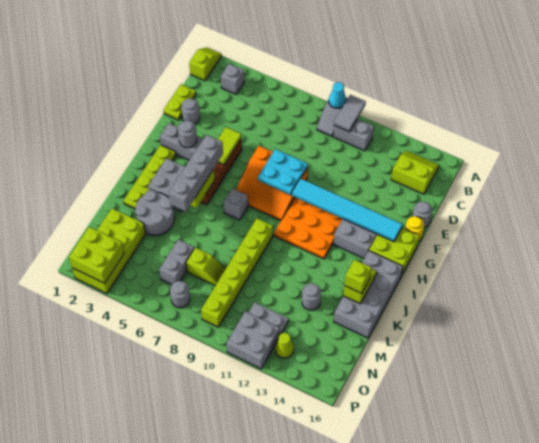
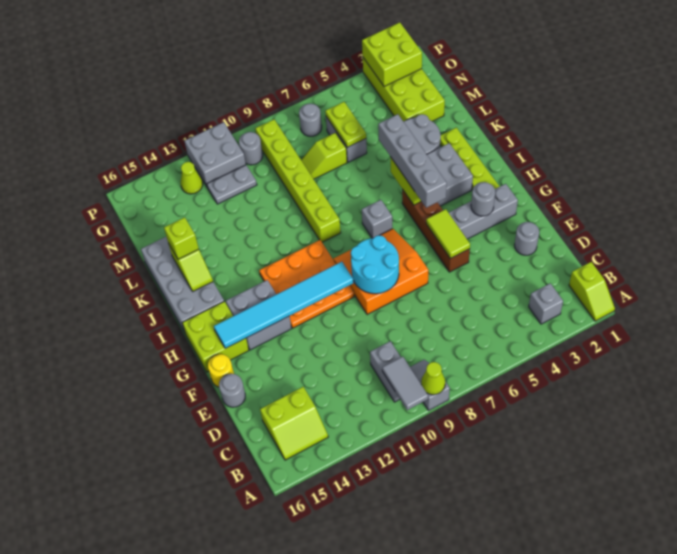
cyan cone A9 level 2 -> lime cone A9 level 2
grey brick B10:B11 level 1 -> grey brick B10:C10 level 1
lime plate D1:E1 level 1 -> lime plate M6:N6 level 2
cyan plate F8:G9 level 2 -> cyan round brick F8:G9 level 2
grey round brick L13 level 1 -> grey round brick O10 level 1

